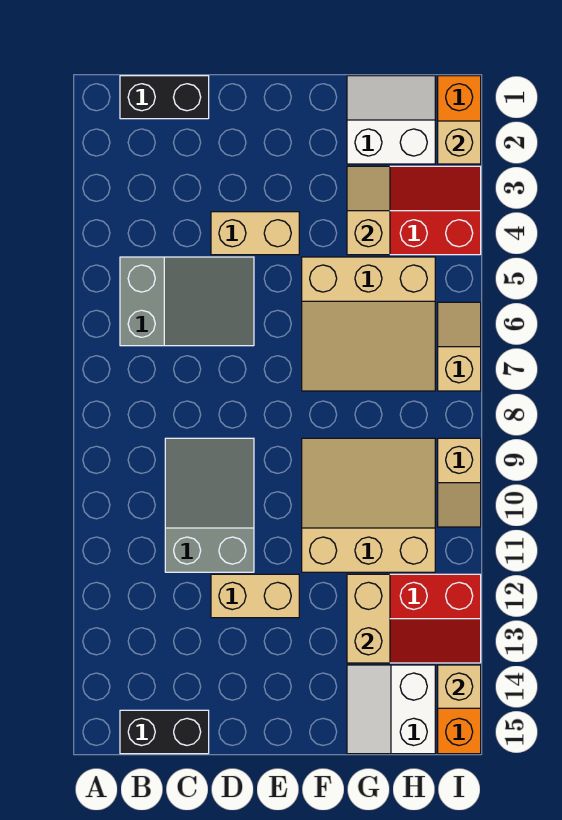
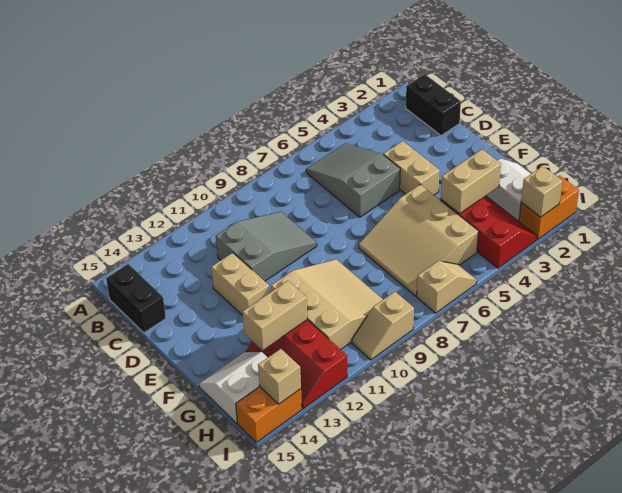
grey slope B5:D6 level 1 top B -> grey slope B5:D6 level 1 top D
tan slope G3:G4 level 2 top 4 -> tan brick G3:G4 level 2

